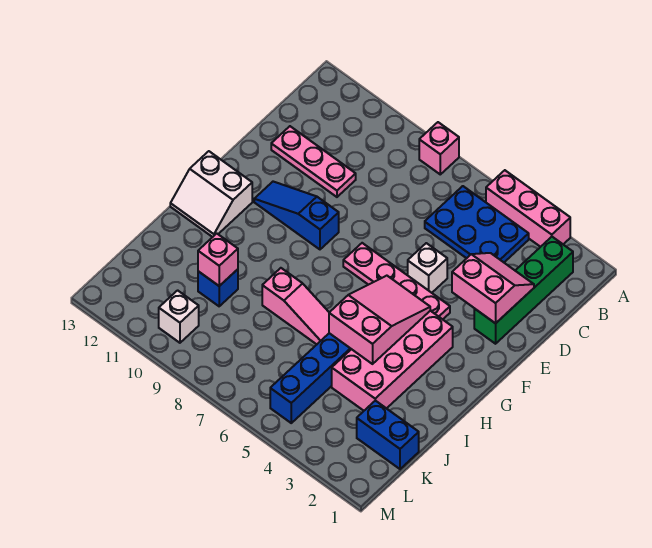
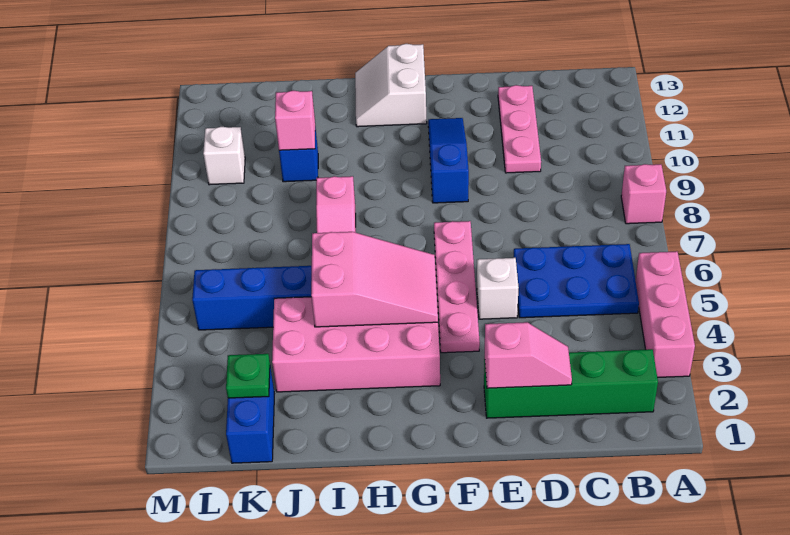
blue plate B4:C6 level 1 -> blue plate B5:D6 level 1
pink slope D2:E3 level 2 top E -> pink slope D2:E2 level 2 top E
none -> green plate K2 level 2

